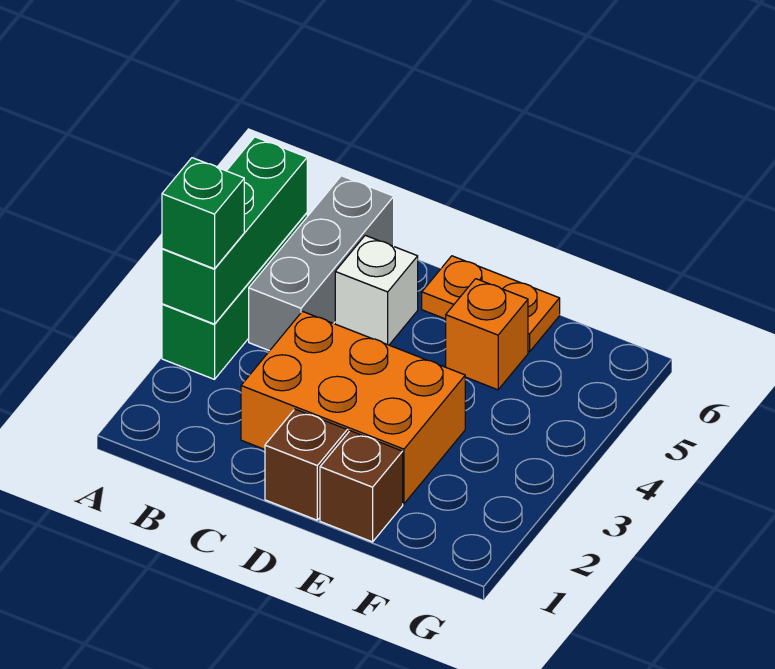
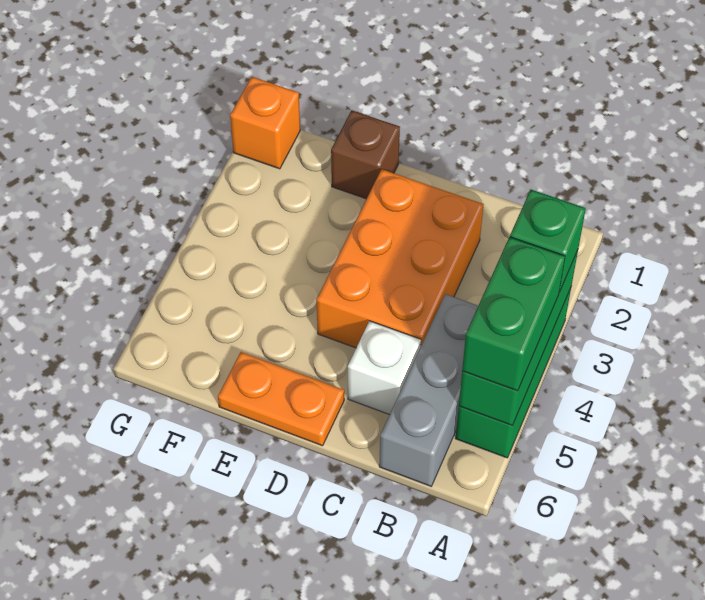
none -> green brick A4:A5 level 3
orange brick C2:E3 level 1 -> orange brick C2:D4 level 1
brown brick D1 level 1 -> none
orange brick E5 level 1 -> orange brick G1 level 1

